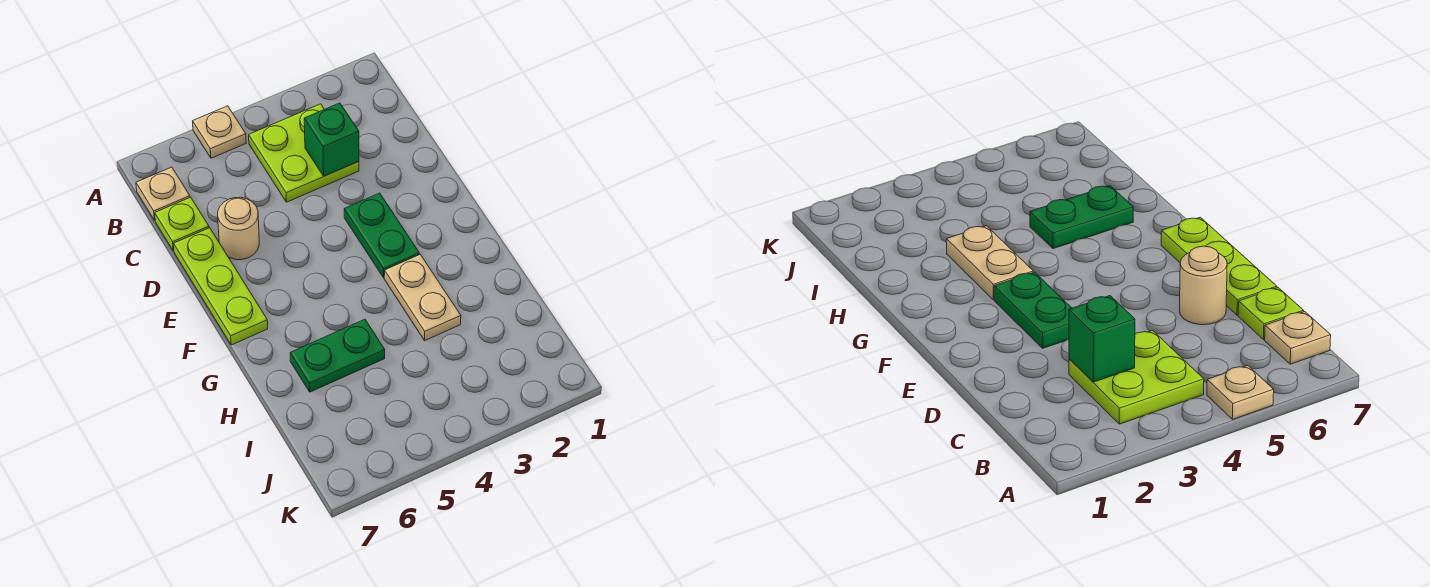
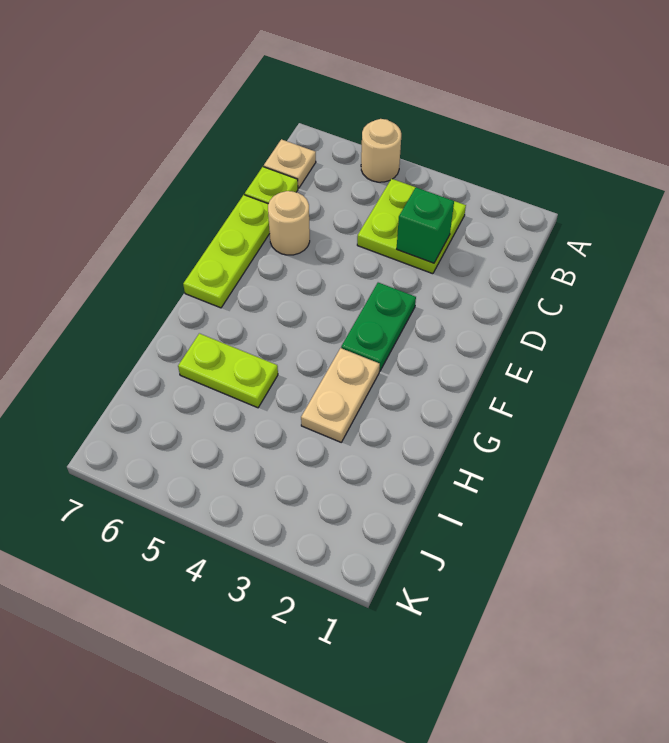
tan plate A5 level 1 -> tan round brick A5 level 1
green plate H5:H6 level 1 -> lime plate H5:H6 level 1

